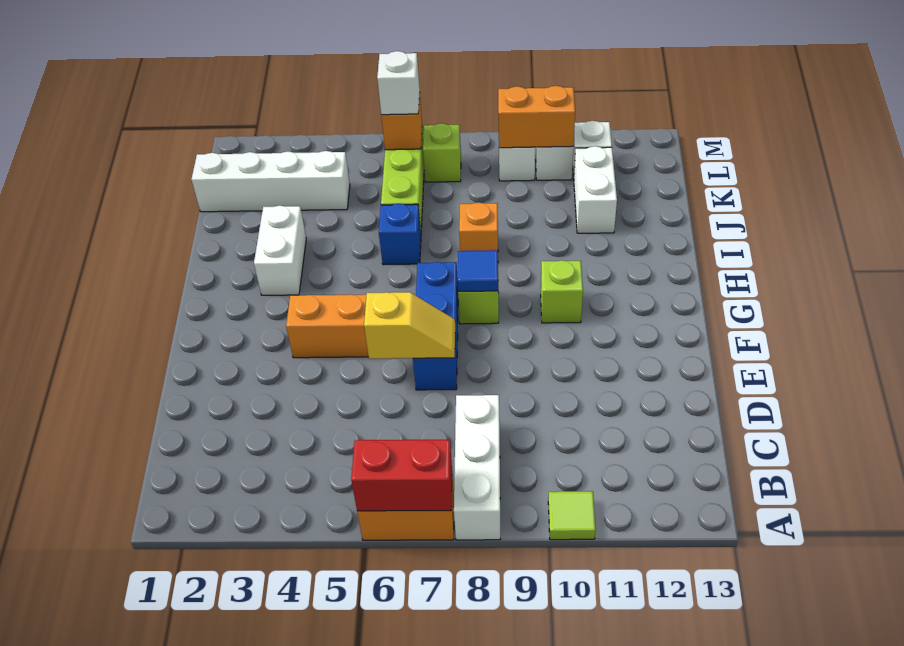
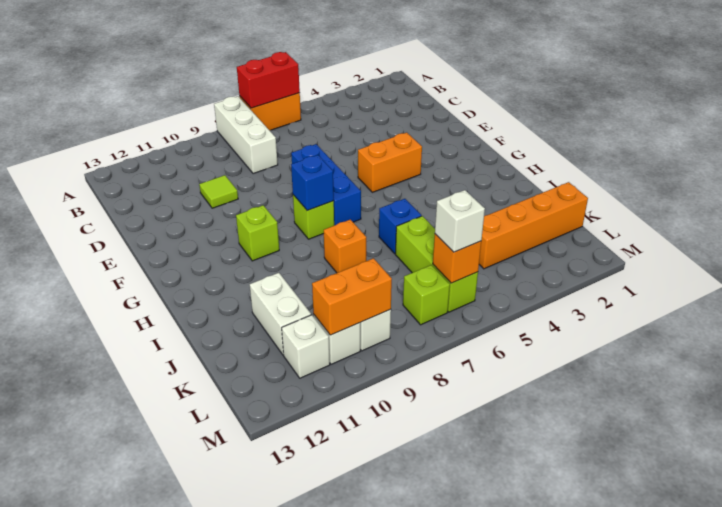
lime tile A10 level 1 -> lime tile D10 level 1
yellow slope E6:E7 level 2 top 6 -> none
blue tile G8 level 2 -> blue brick G8 level 2
white brick H3:I3 level 1 -> none
white brick K1:K4 level 1 -> orange brick K1:K4 level 1

